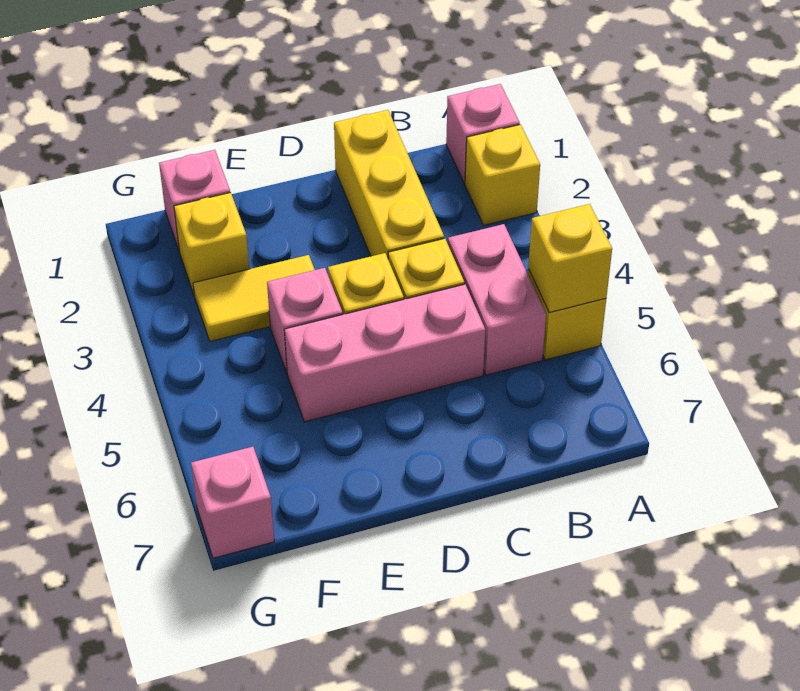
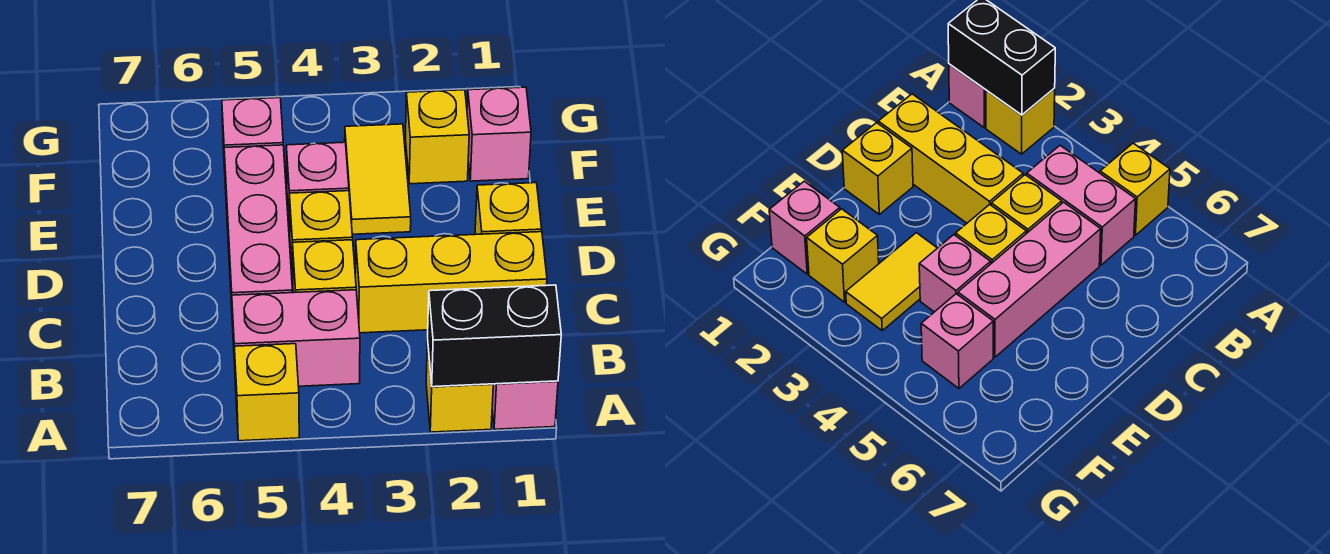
none -> black brick A1:A2 level 2
yellow brick A5 level 2 -> yellow brick D1 level 1
pink brick G7 level 1 -> pink brick F5 level 1

